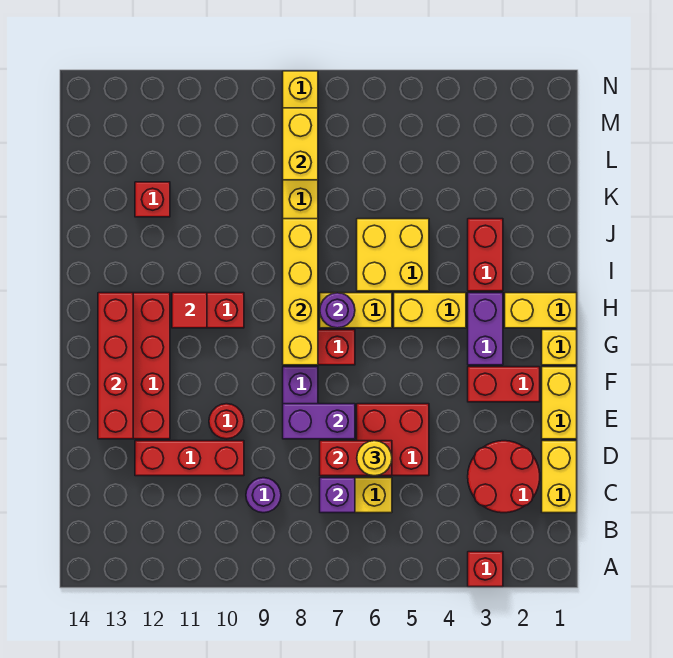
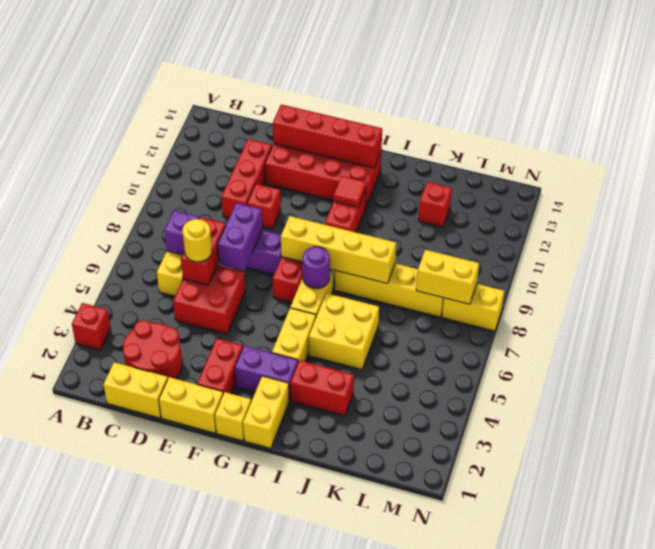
purple round brick C9 level 1 -> none
red round brick E10 level 1 -> red brick E10 level 1

